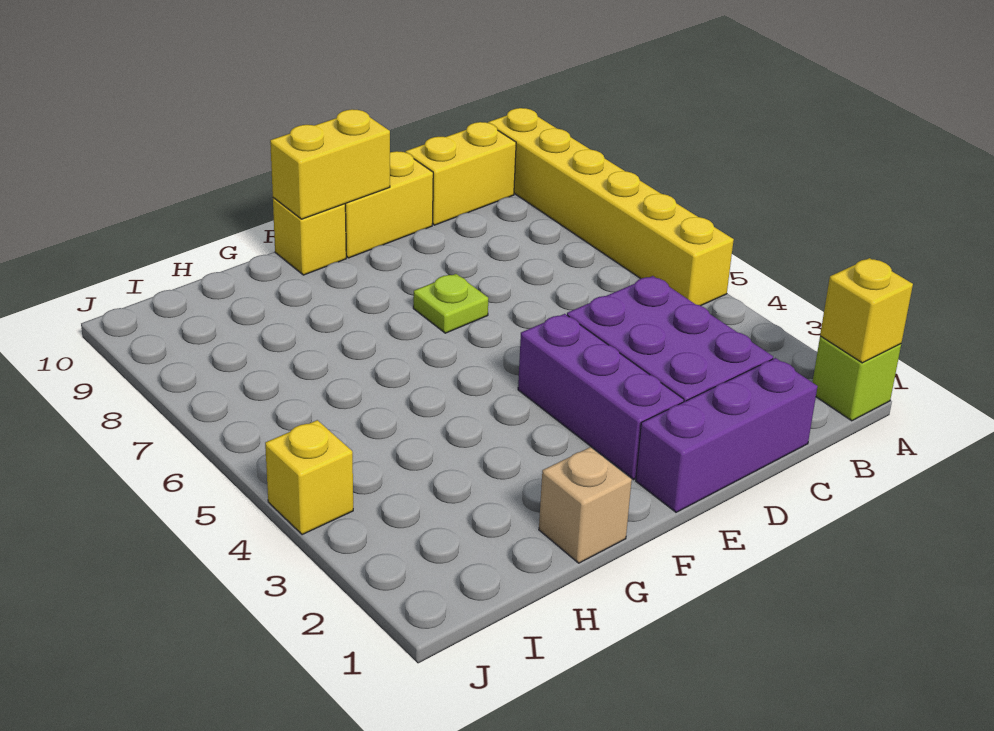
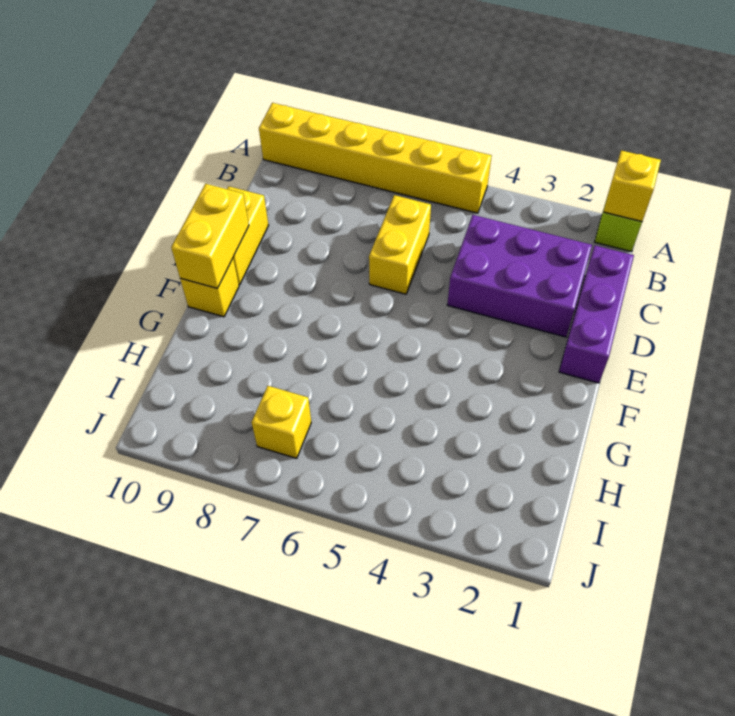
yellow brick B10:C10 level 1 -> yellow brick C6:D6 level 1
purple brick E2:E4 level 1 -> none
lime plate E7 level 1 -> none
tan brick G1 level 1 -> none
yellow brick J4 level 1 -> yellow brick I7 level 1

